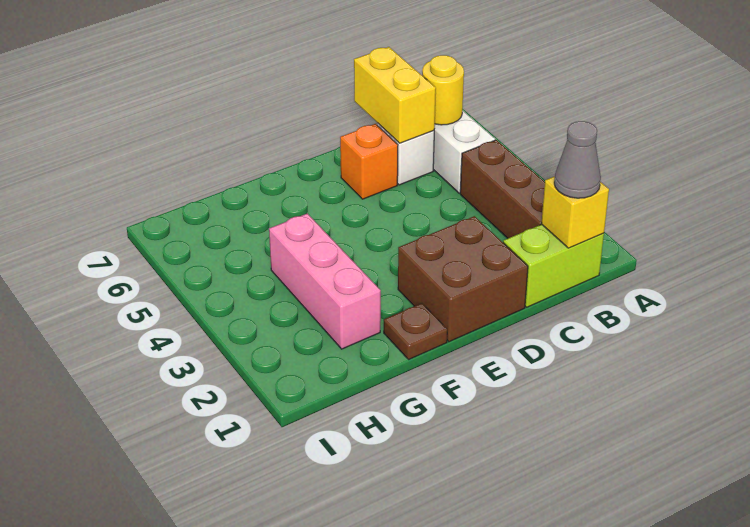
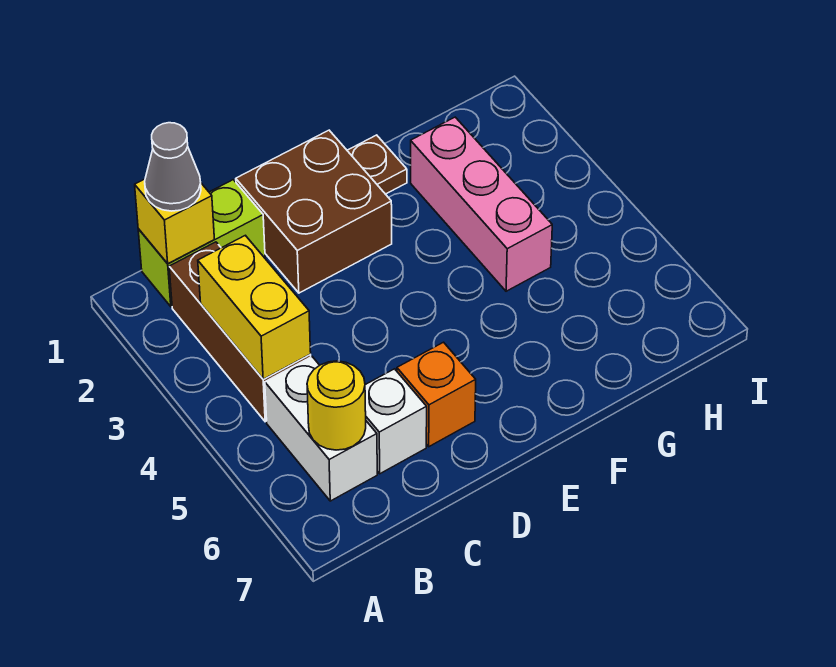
yellow brick C6:C7 level 2 -> yellow brick B3:B4 level 2

